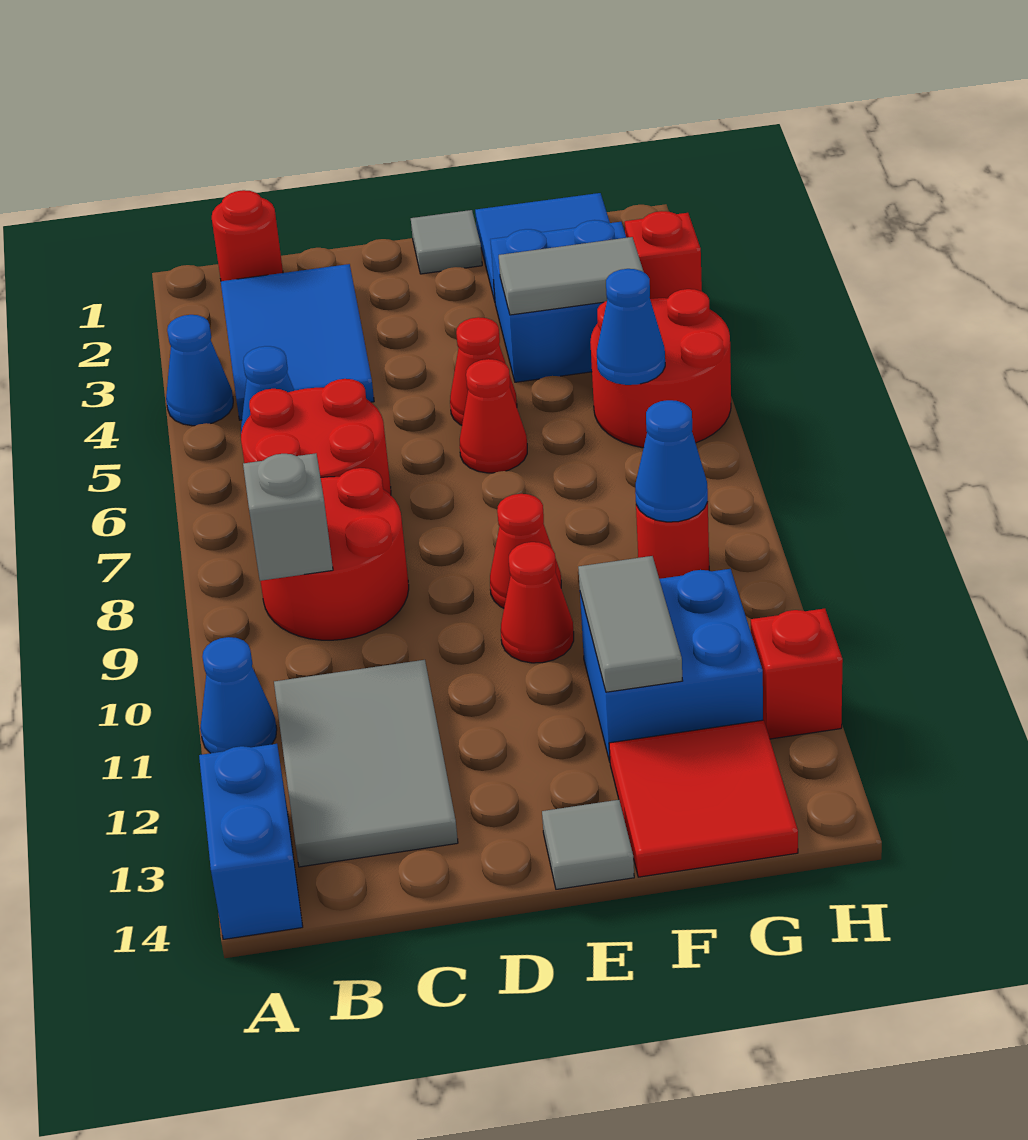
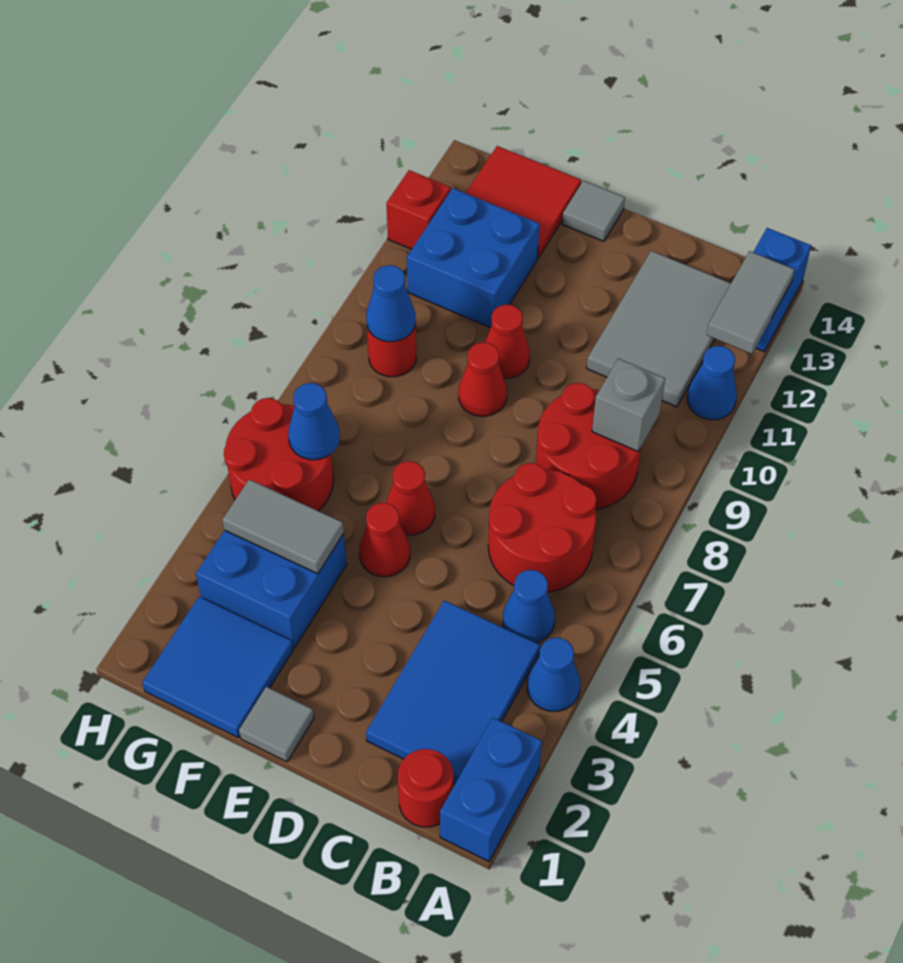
none -> blue brick A1:A2 level 1
grey tile F11:F12 level 2 -> grey tile A12:A13 level 2
red brick H3 level 1 -> none

